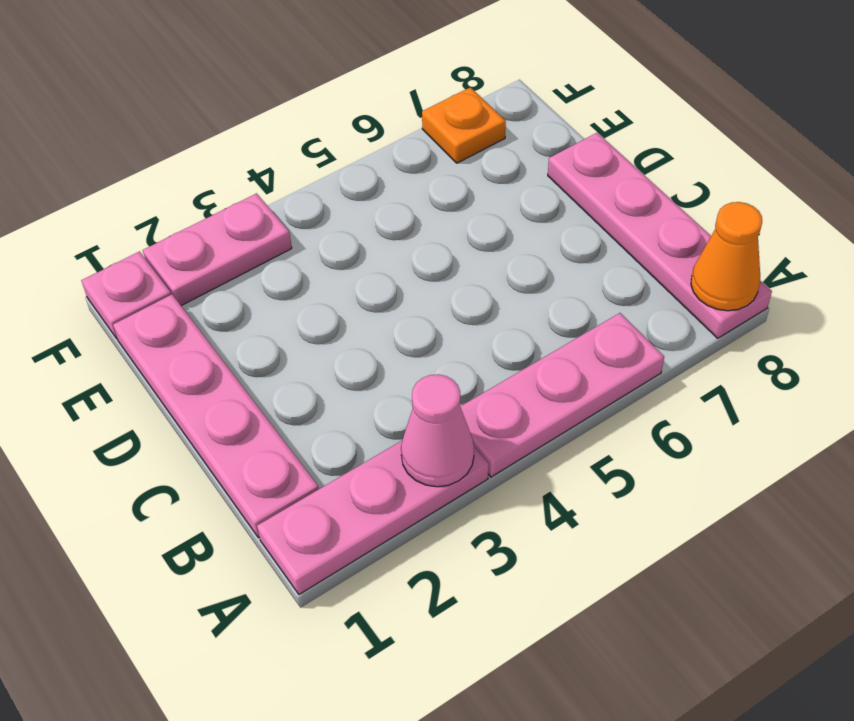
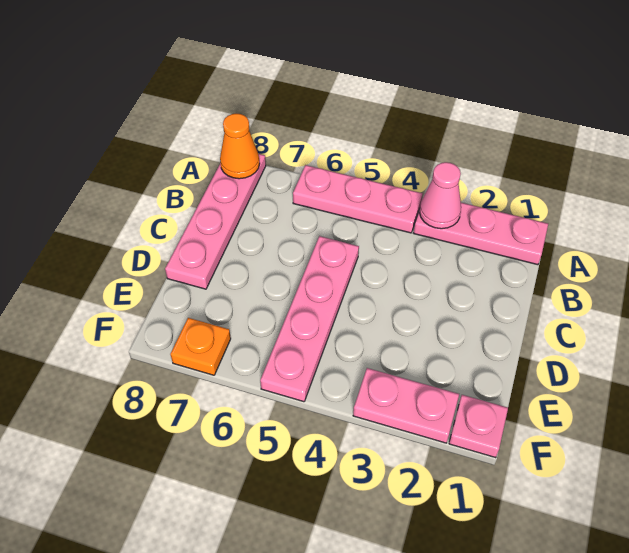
pink plate B1:E1 level 1 -> pink plate C5:F5 level 1

